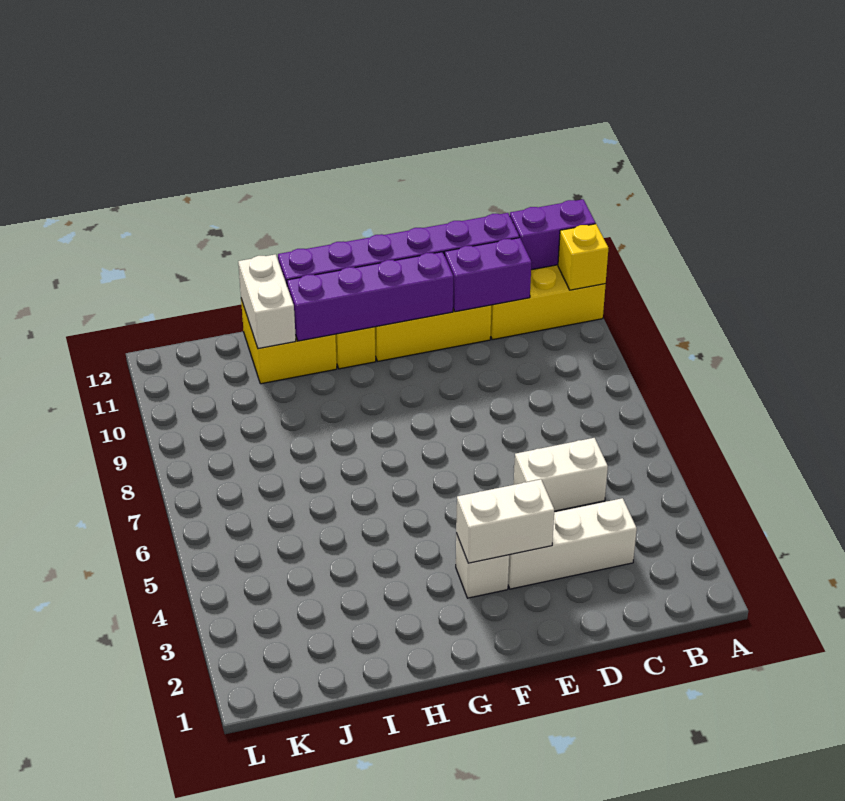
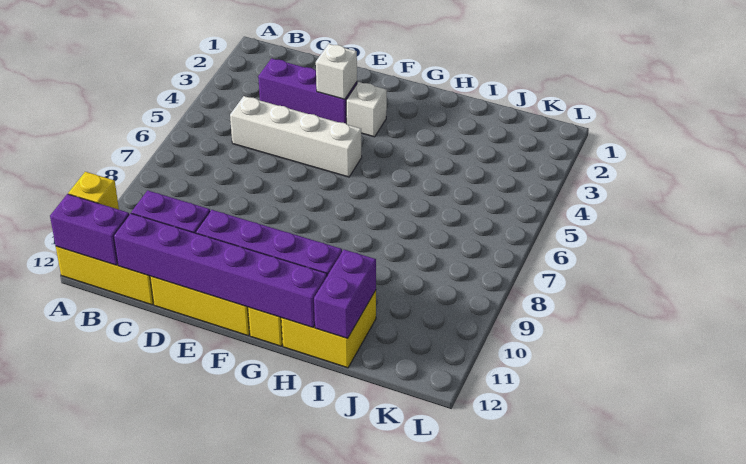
white brick C3:E3 level 1 -> purple brick C3:E3 level 1
white brick C5:D5 level 1 -> white brick C5:F5 level 1
white brick E3:F3 level 2 -> white brick E3 level 2
white brick I11:I12 level 2 -> purple brick I11:I12 level 2

